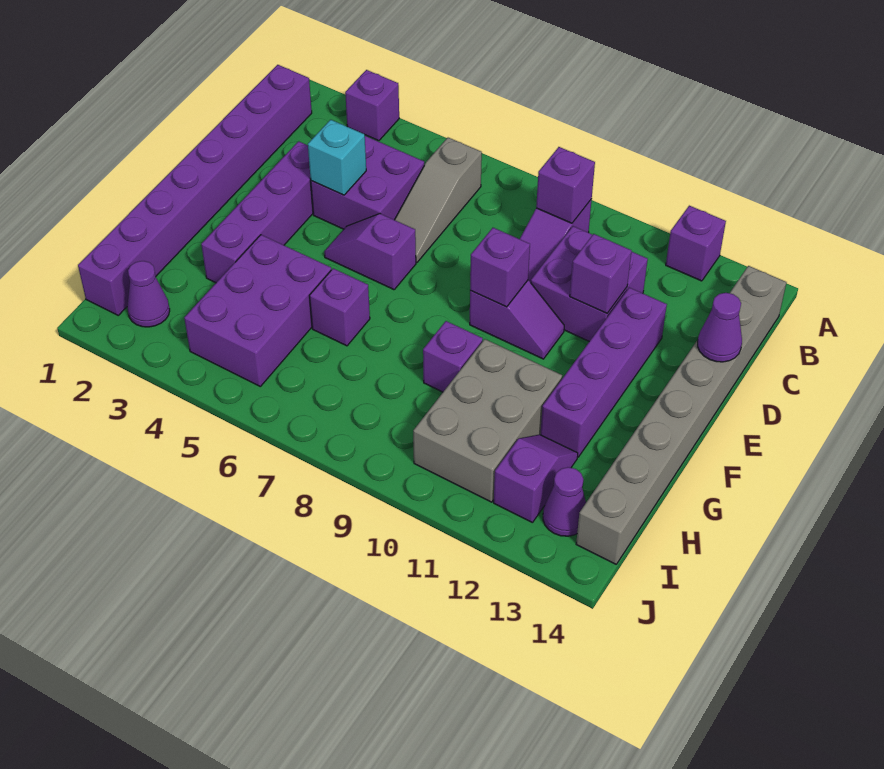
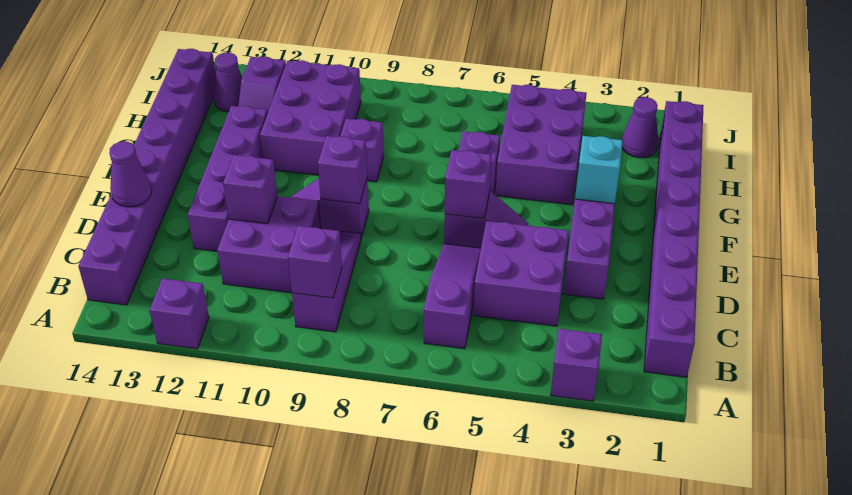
grey slope B6:D6 level 1 top B -> purple slope B6:D6 level 1 top B
grey brick B14:I14 level 1 -> purple brick B14:I14 level 1
cyan brick D4 level 2 -> cyan brick F3 level 2
none -> purple brick E6 level 2
grey brick G10:I11 level 1 -> purple brick G10:I11 level 1

